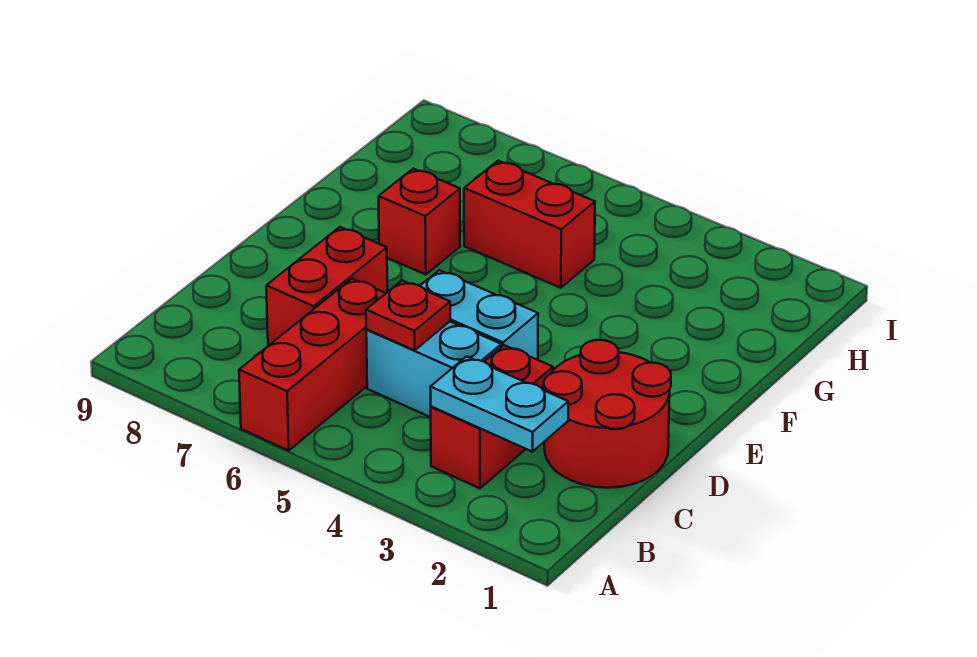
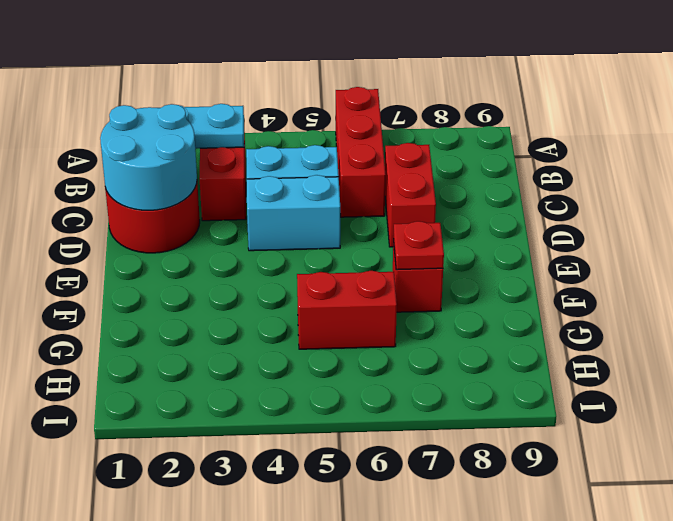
none -> cyan round brick C1:D2 level 2
red plate C5 level 2 -> red plate F7 level 2

